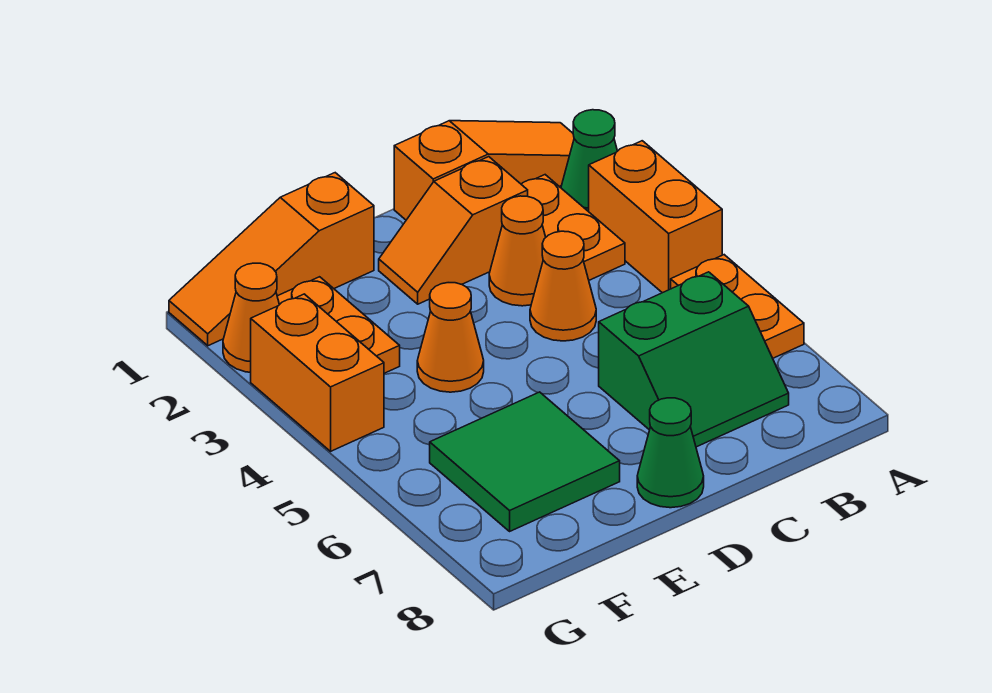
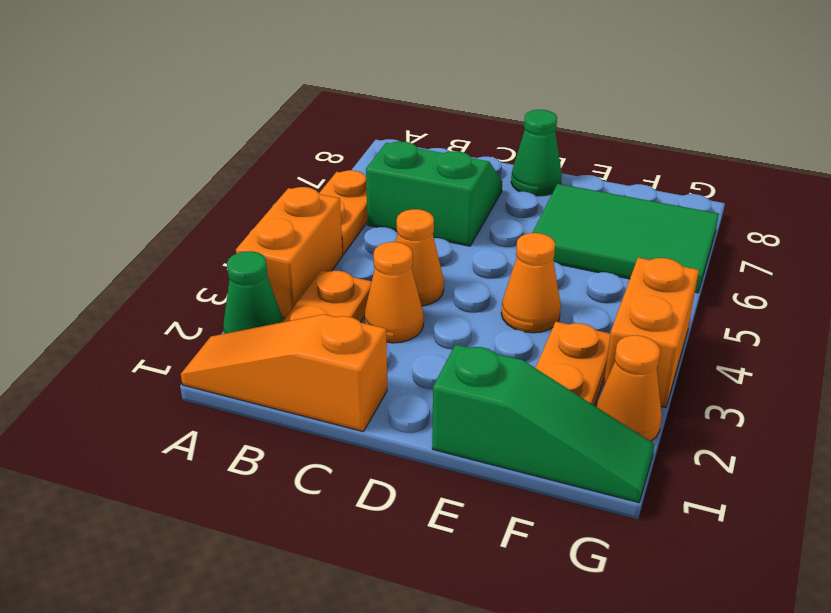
orange slope C2:D2 level 1 top C -> none
orange slope E1:G1 level 1 top E -> green slope E1:G1 level 1 top E
green tile E6:F7 level 1 -> green tile E6:G7 level 1

